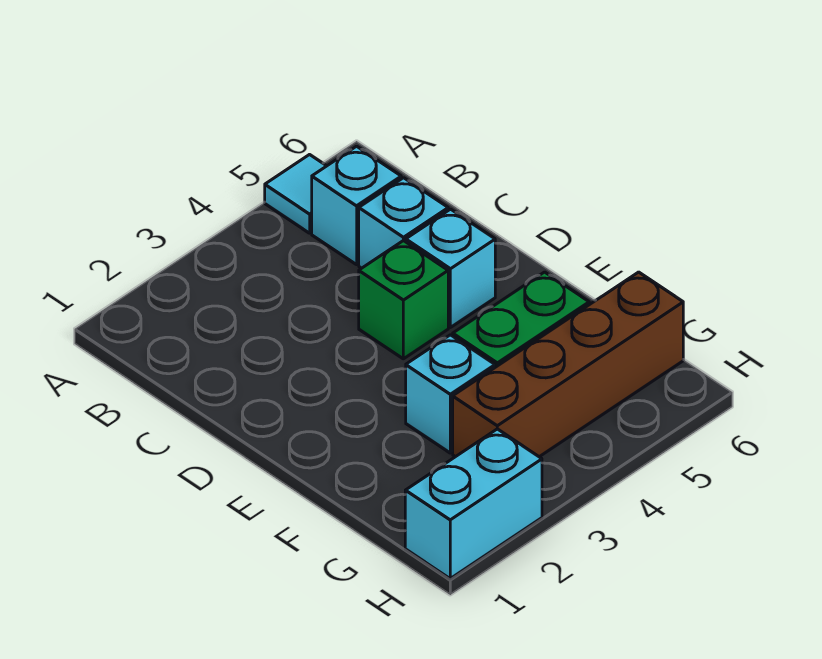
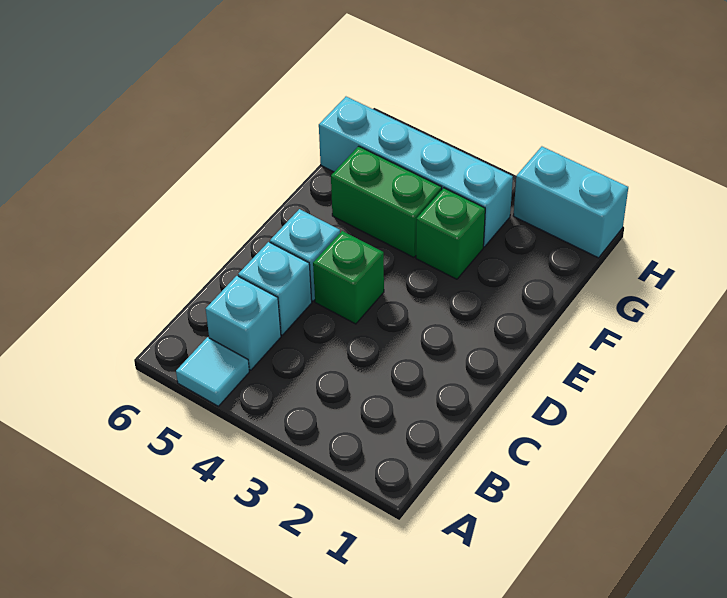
cyan brick F3 level 1 -> green brick F3 level 1
brown brick G3:G6 level 1 -> cyan brick G3:G6 level 1

